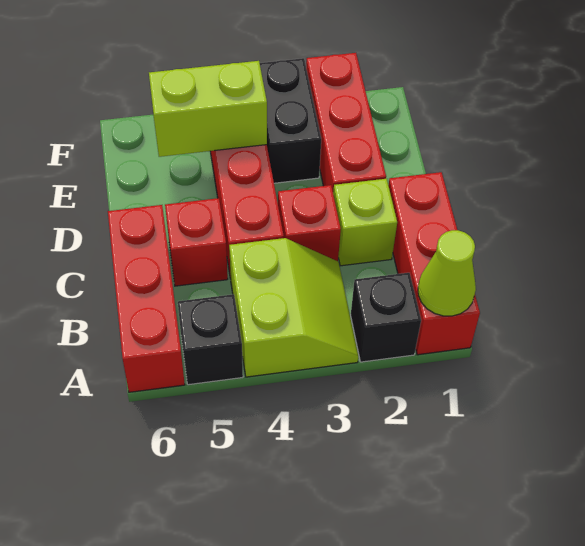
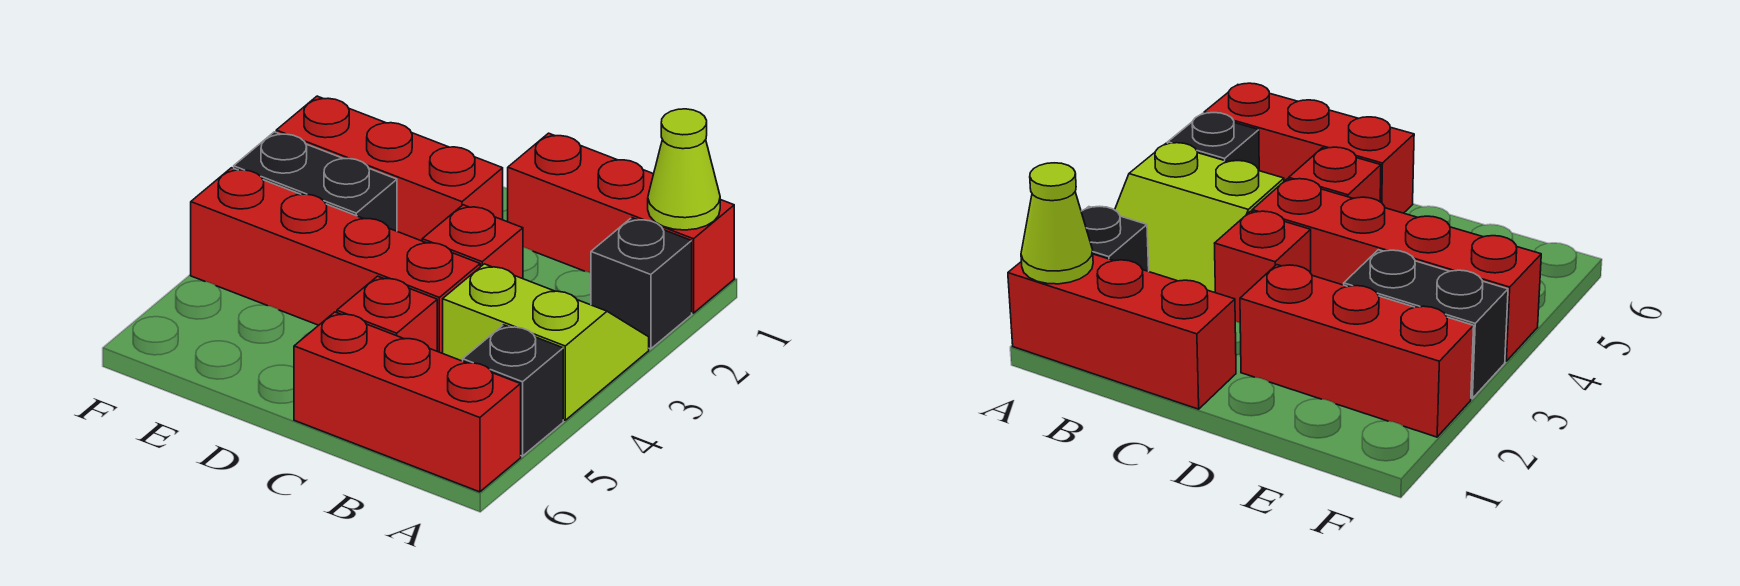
lime brick C2 level 1 -> none
lime brick E4:E5 level 2 -> none

